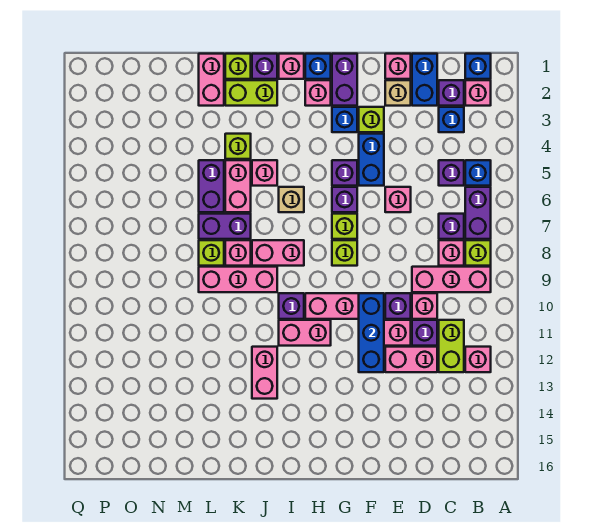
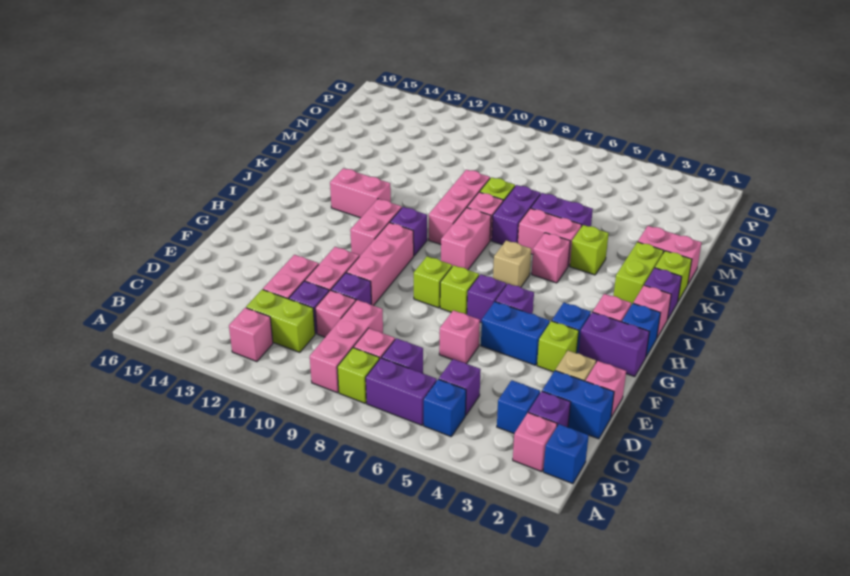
blue brick F10:F12 level 2 -> none

